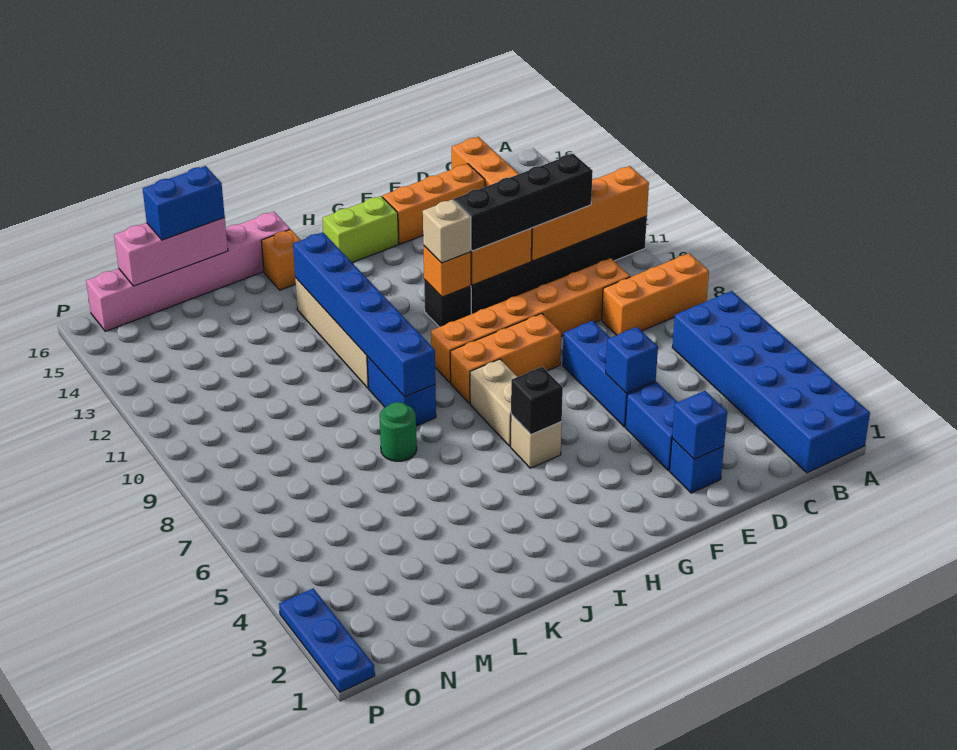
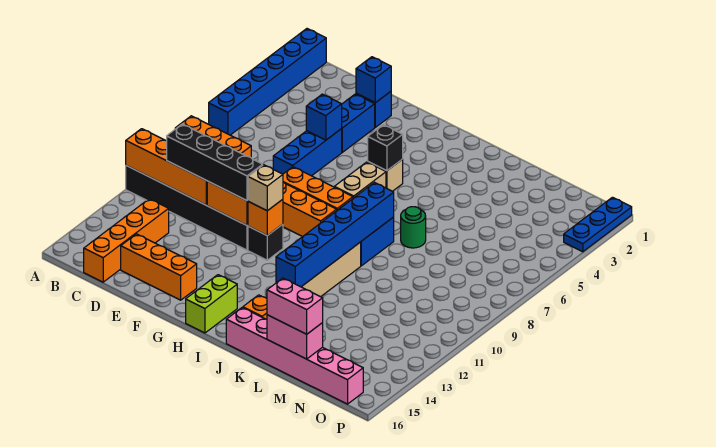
blue brick A1:B6 level 1 -> blue brick A1:A6 level 1
lime brick G15:H15 level 1 -> lime brick H15:H16 level 1
pink brick L16:N16 level 2 -> pink brick L16:M16 level 2
blue brick L16:M16 level 3 -> pink brick L16:M16 level 3

